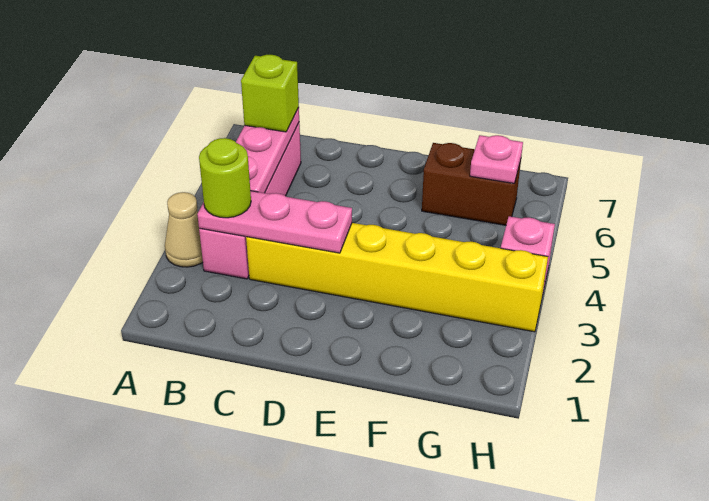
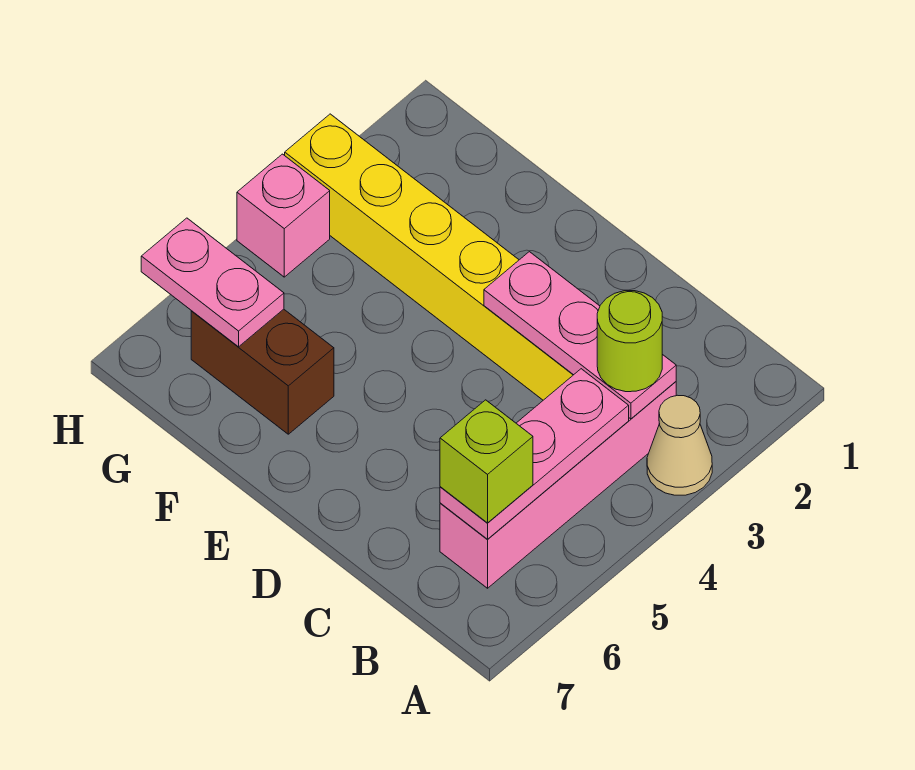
pink plate G6 level 2 -> pink plate G6:H6 level 2

